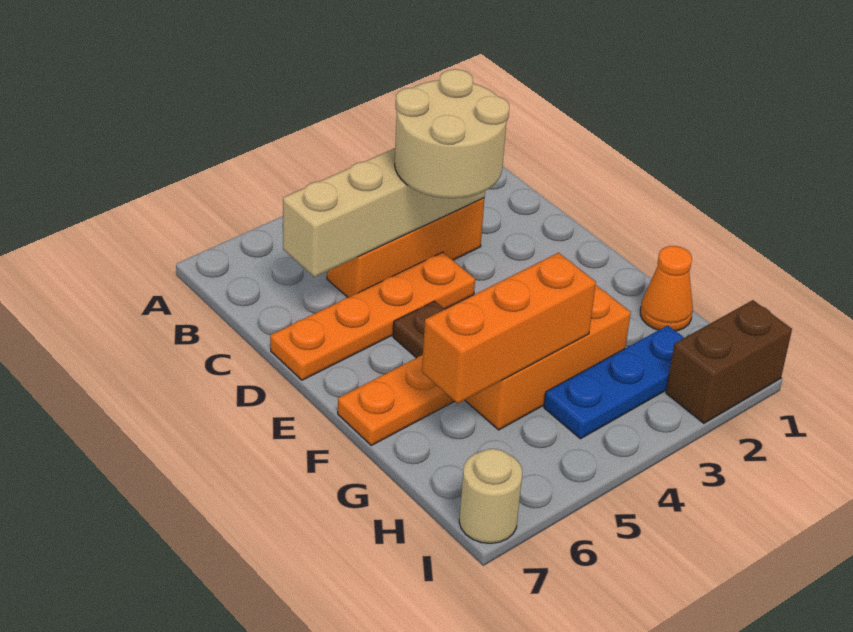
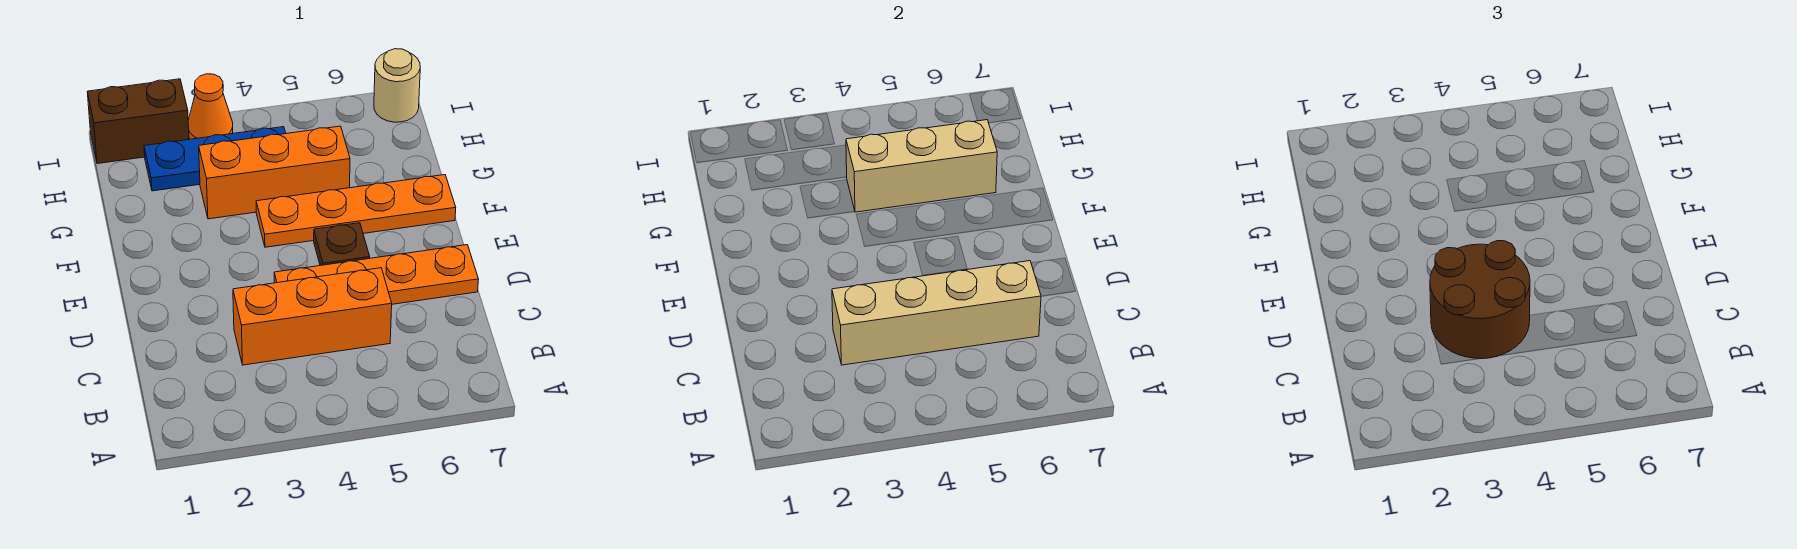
tan round brick C3:D4 level 3 -> brown round brick C3:D4 level 3
orange cone G1 level 1 -> orange cone I3 level 1
orange brick G4:G6 level 2 -> tan brick G4:G6 level 2

